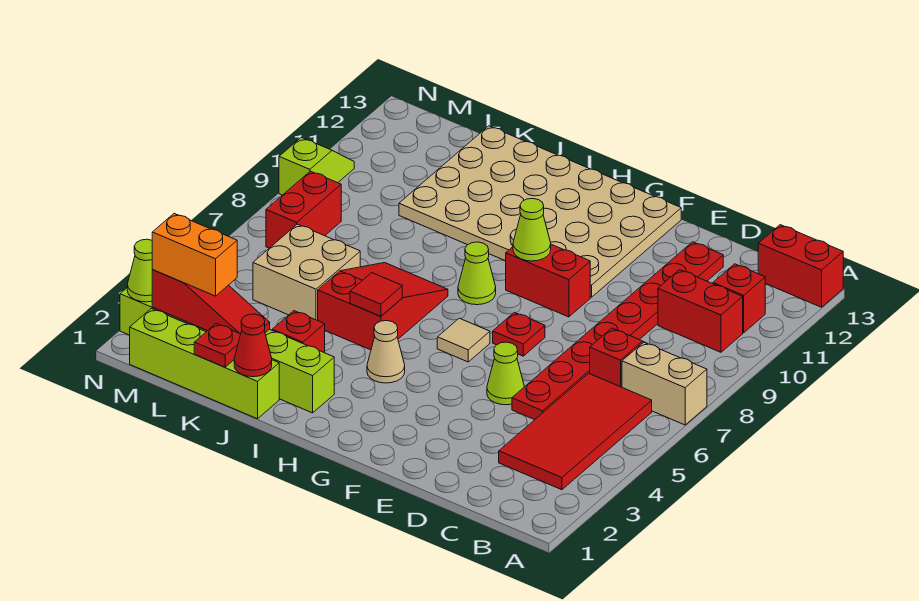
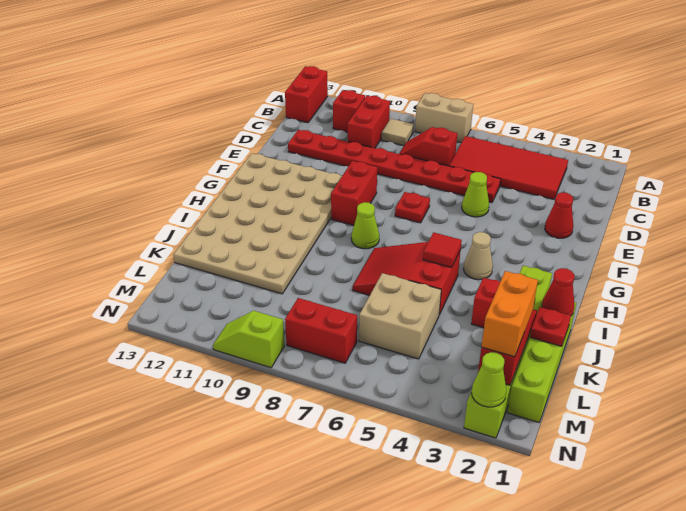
tan brick A7:B7 level 1 -> tan brick A7:A8 level 1
none -> red cone E2 level 1
tan tile G6 level 1 -> tan tile B9 level 1
lime cone G9 level 2 -> none

